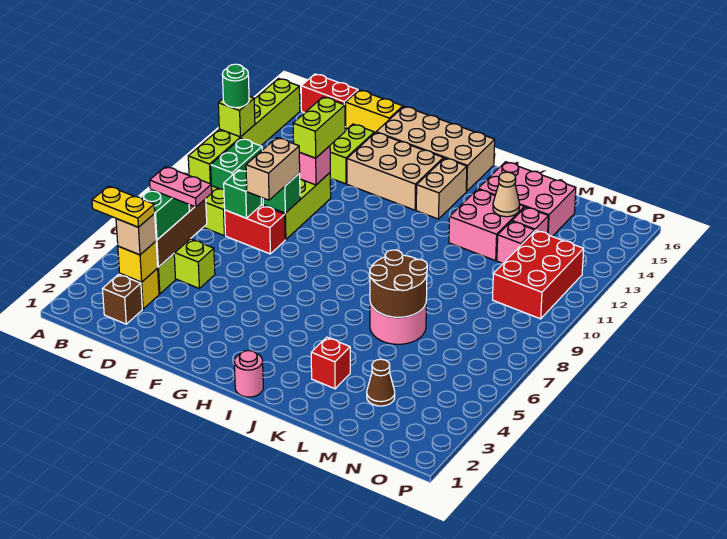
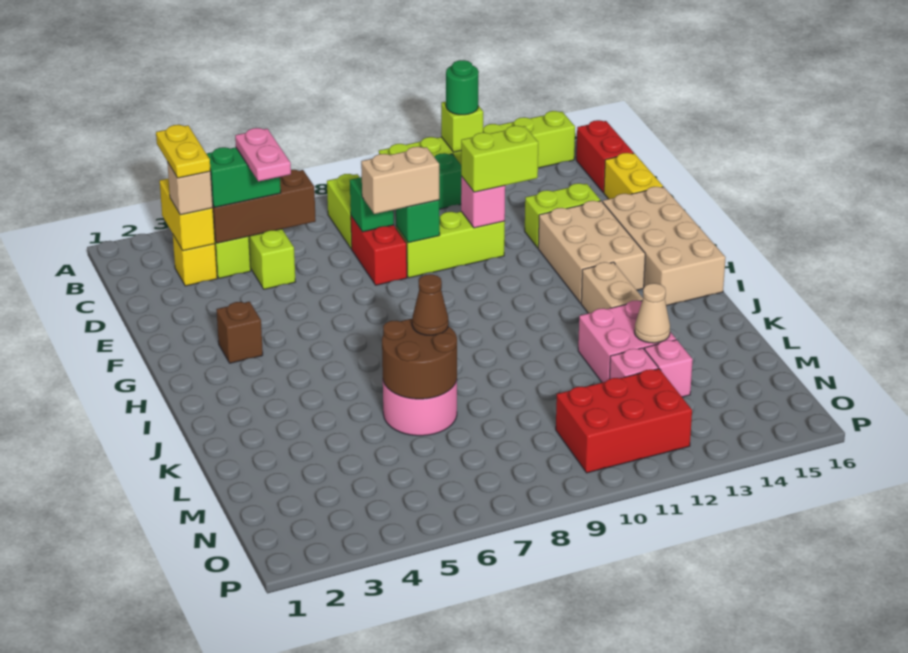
brown brick C2 level 1 -> brown brick G3 level 1
yellow brick C3 level 2 -> yellow brick B3:C3 level 2
pink round brick I1 level 1 -> none
tan brick I13:I14 level 1 -> tan brick I13:J13 level 1
red brick K3 level 1 -> none
pink brick K14:M15 level 1 -> none
brown cone M3 level 1 -> brown cone K7 level 3

